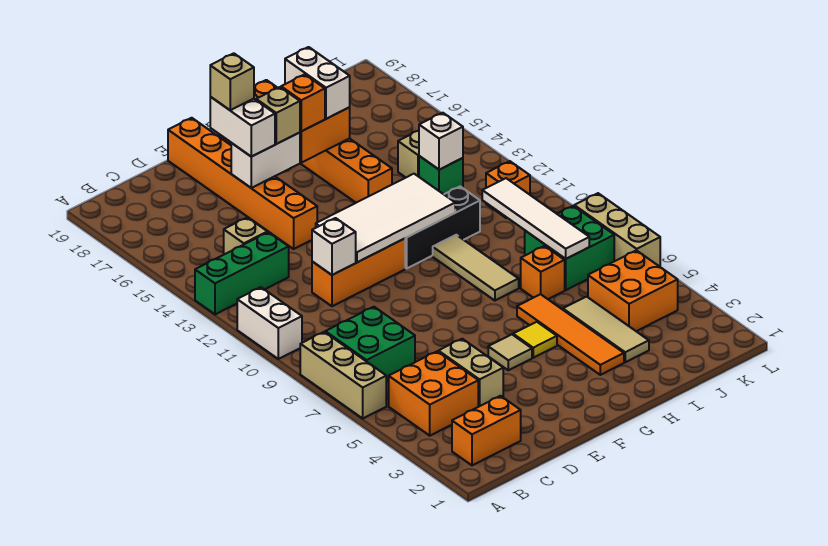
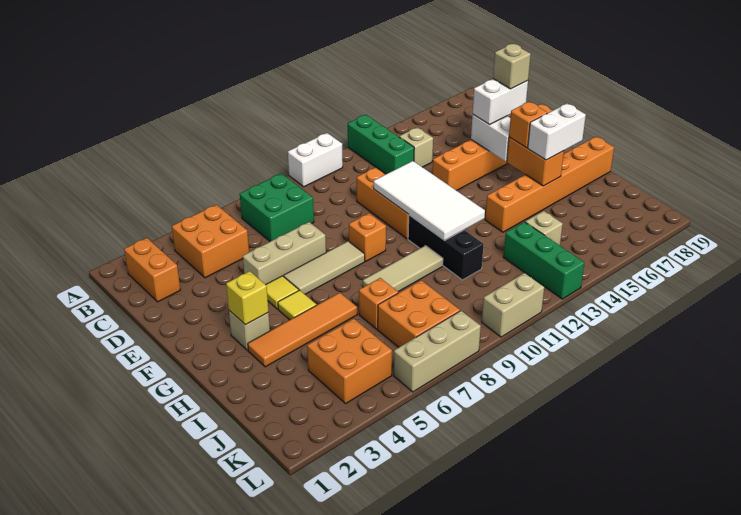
tan brick A6:A8 level 1 -> tan brick E5:E7 level 1
tan brick D4:D5 level 1 -> tan brick L10:L11 level 1
white brick D11 level 2 -> none
tan tile F5 level 1 -> yellow tile F5 level 1
tan brick F16 level 3 -> tan brick G3 level 1
none -> yellow brick G3 level 2
tan tile I3:I5 level 1 -> tan tile F6:F8 level 1
green brick J7:K8 level 1 -> orange brick J7:K8 level 1
white tile J7:J10 level 2 -> none
green brick J13 level 1 -> green brick J13:L13 level 1
white brick J13 level 2 -> none
orange brick K11 level 1 -> orange brick F9 level 1

